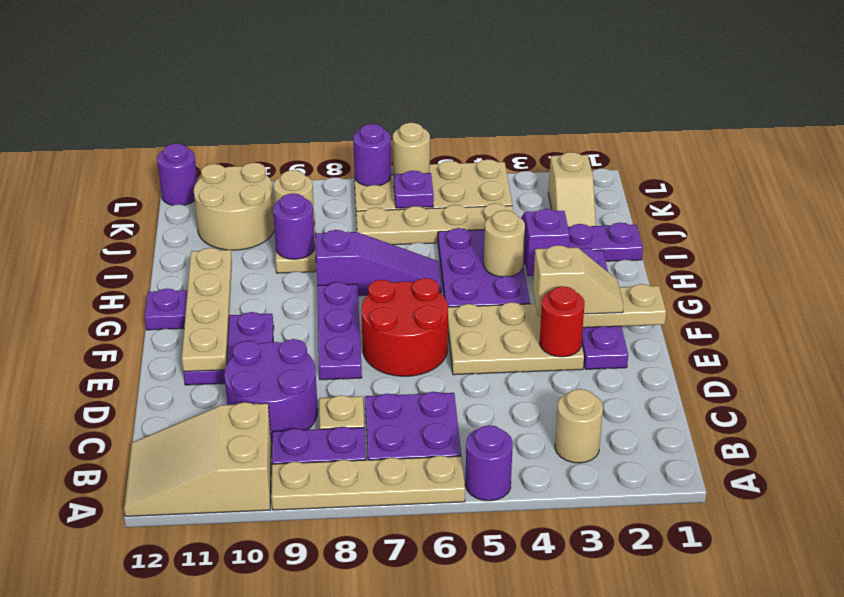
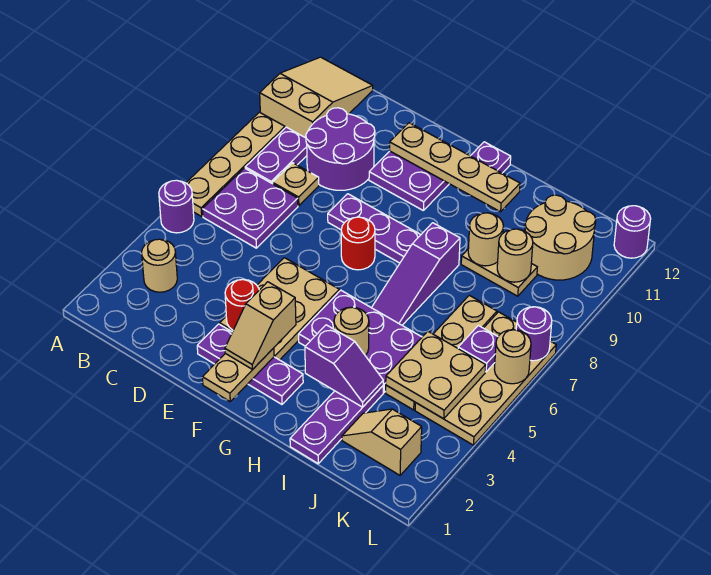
purple plate E2:H2 level 1 -> purple plate E2:G2 level 1
red round brick E6:F7 level 1 -> red round brick F7 level 1
purple round brick I9 level 2 -> tan round brick I9 level 2
none -> tan plate J4:K5 level 2

